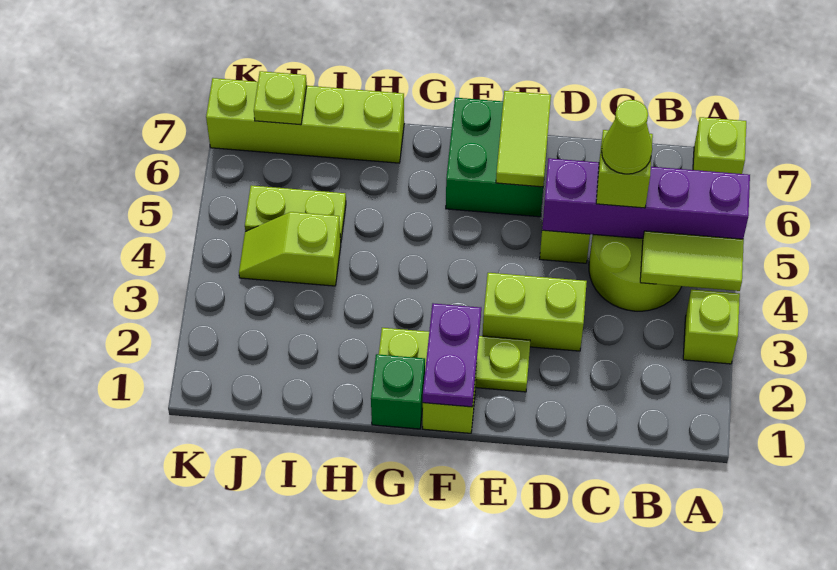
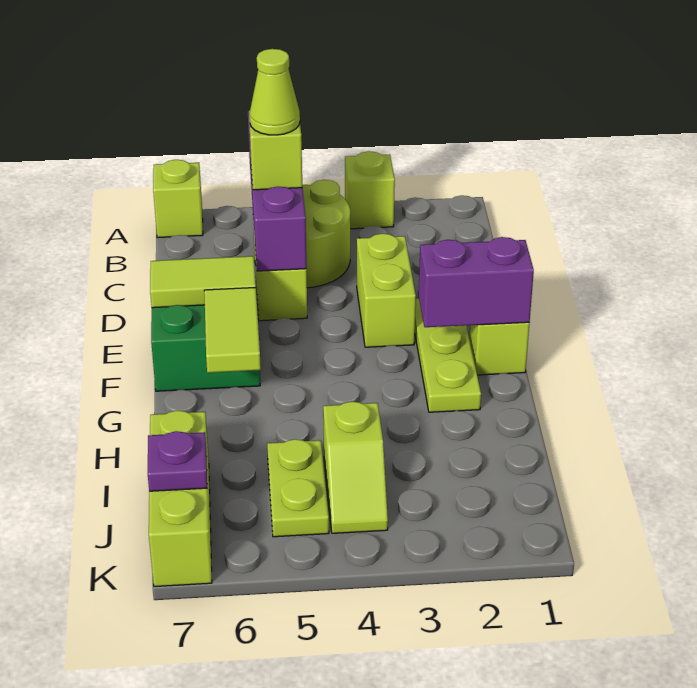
lime tile A4:B4 level 2 -> lime tile F6:G6 level 2
purple plate F1:F2 level 2 -> purple brick F1:F2 level 2
green brick G1 level 1 -> none
lime brick H7:K7 level 1 -> lime brick I7:K7 level 1
lime plate J7 level 2 -> purple plate J7 level 2

